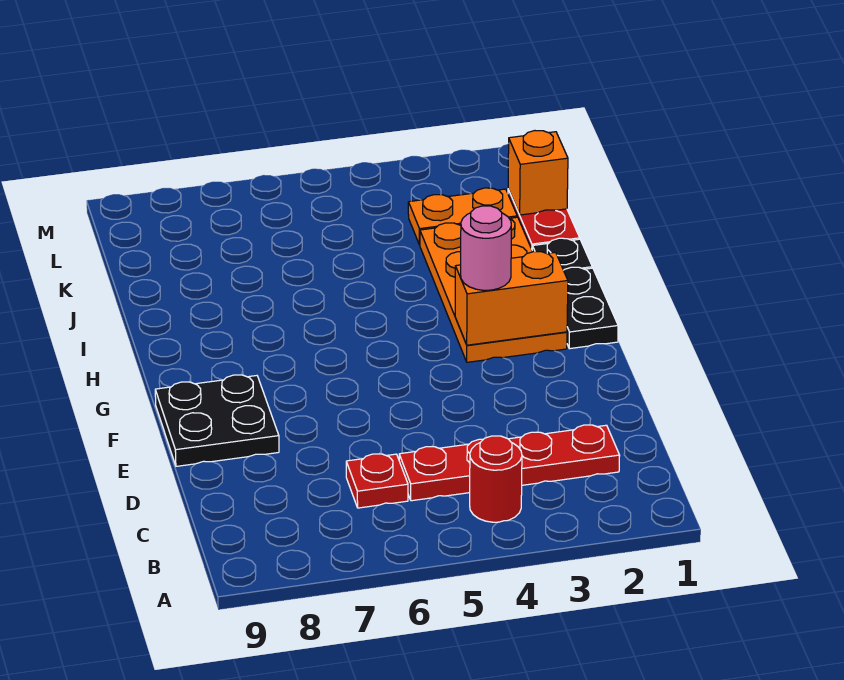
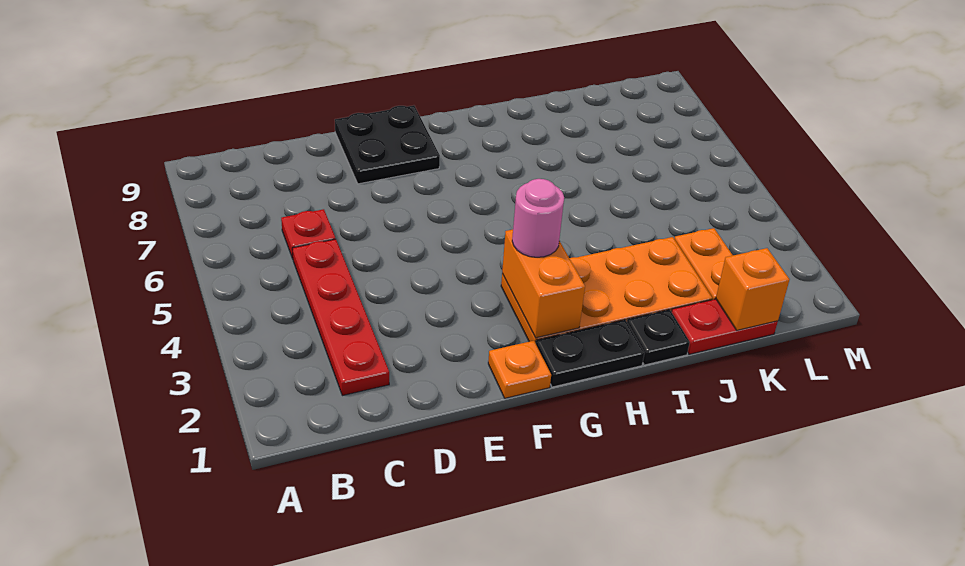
red round brick B4 level 1 -> none
none -> orange plate F1 level 1

